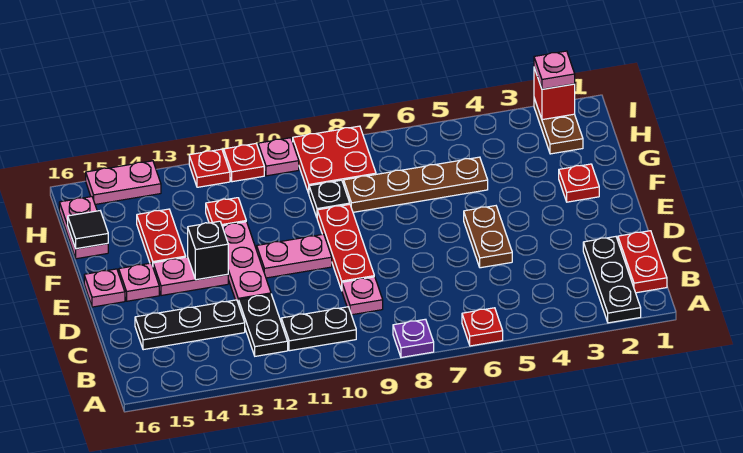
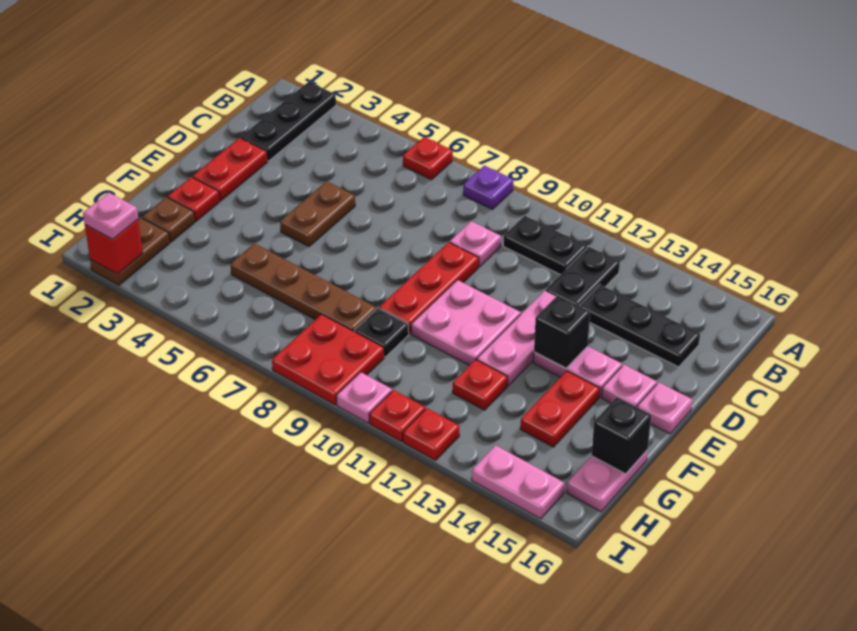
red plate B1:C1 level 1 -> red plate D2:E2 level 1
pink plate E10:E11 level 1 -> pink plate E10:F11 level 1
none -> brown plate G2 level 1
black tile G16 level 2 -> black brick G16 level 2

